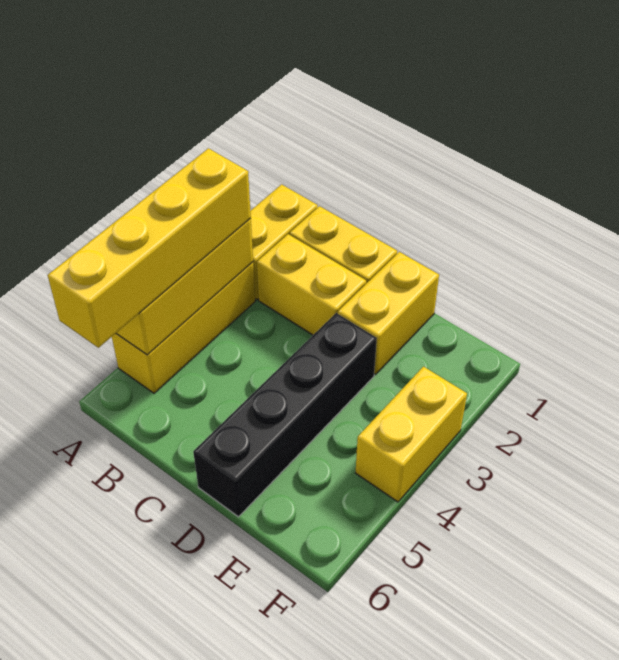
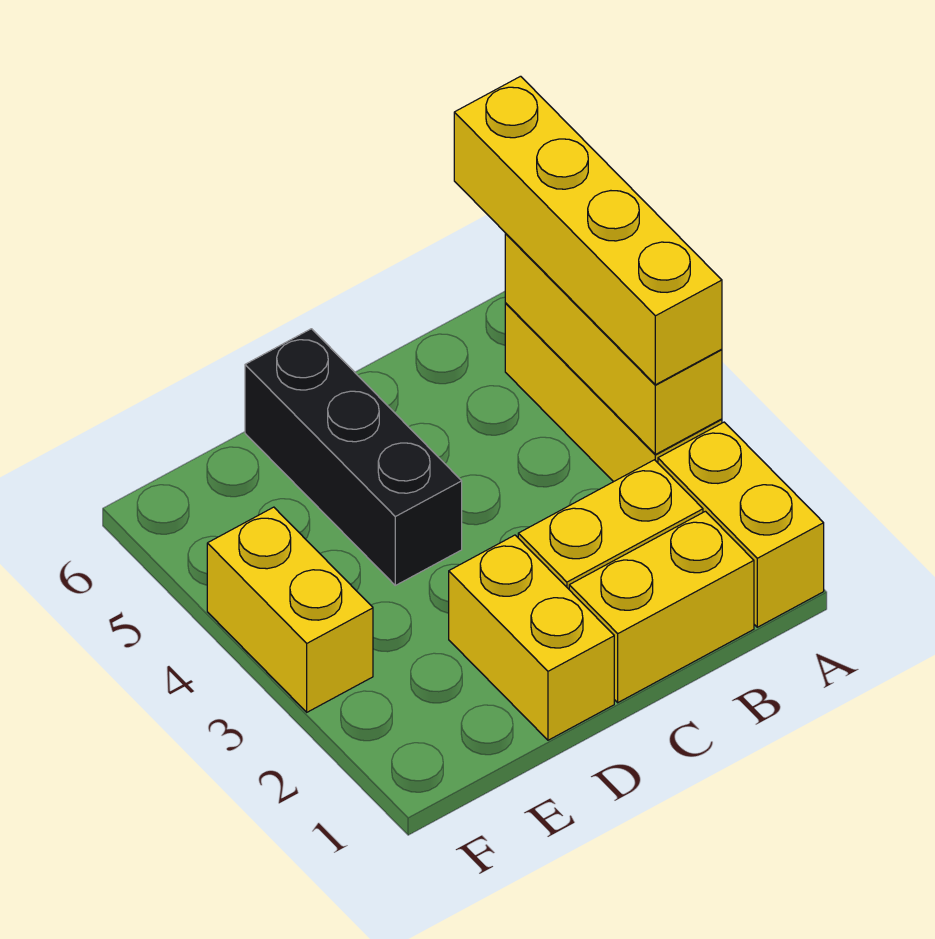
black brick D3:D6 level 1 -> black brick D4:D6 level 1

